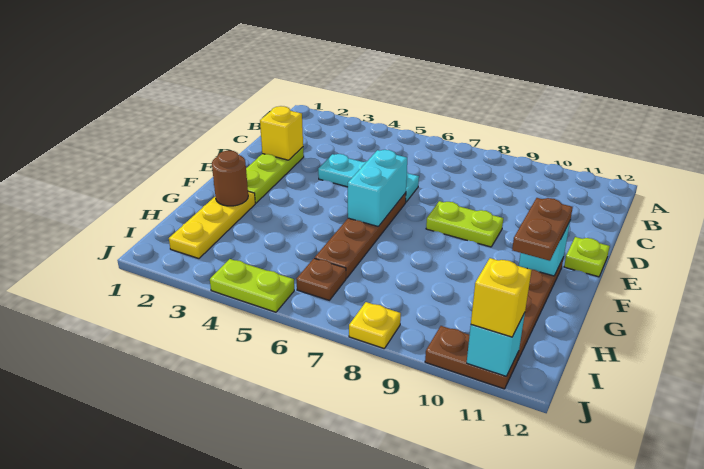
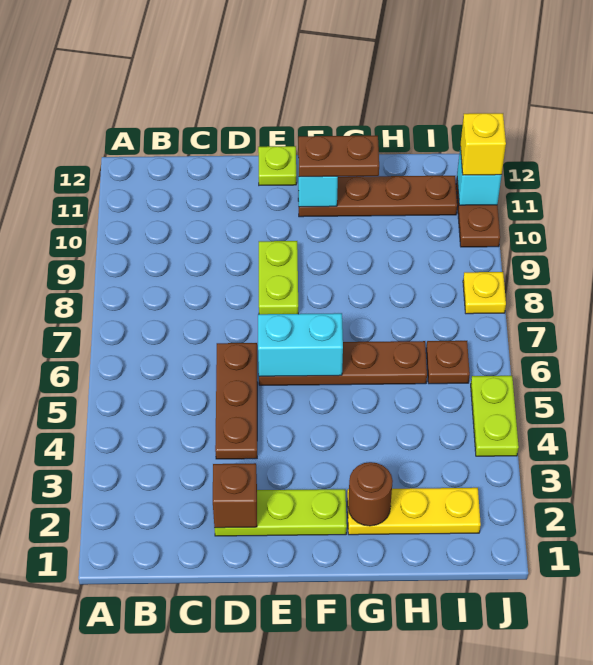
yellow brick D2 level 2 -> brown brick D2 level 2
cyan plate D4:D6 level 1 -> brown plate D4:D6 level 1

